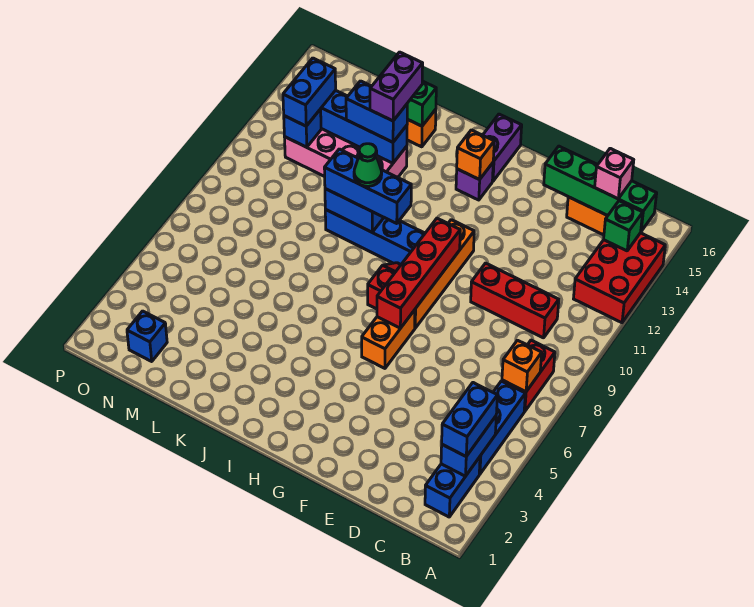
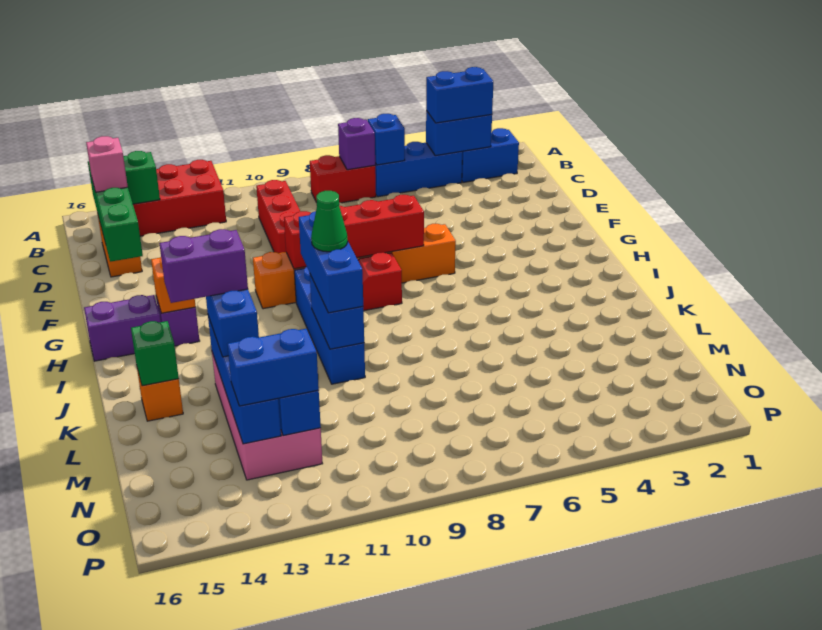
orange brick B7 level 2 -> purple brick B7 level 2
blue brick N2 level 1 -> blue brick B6 level 2

